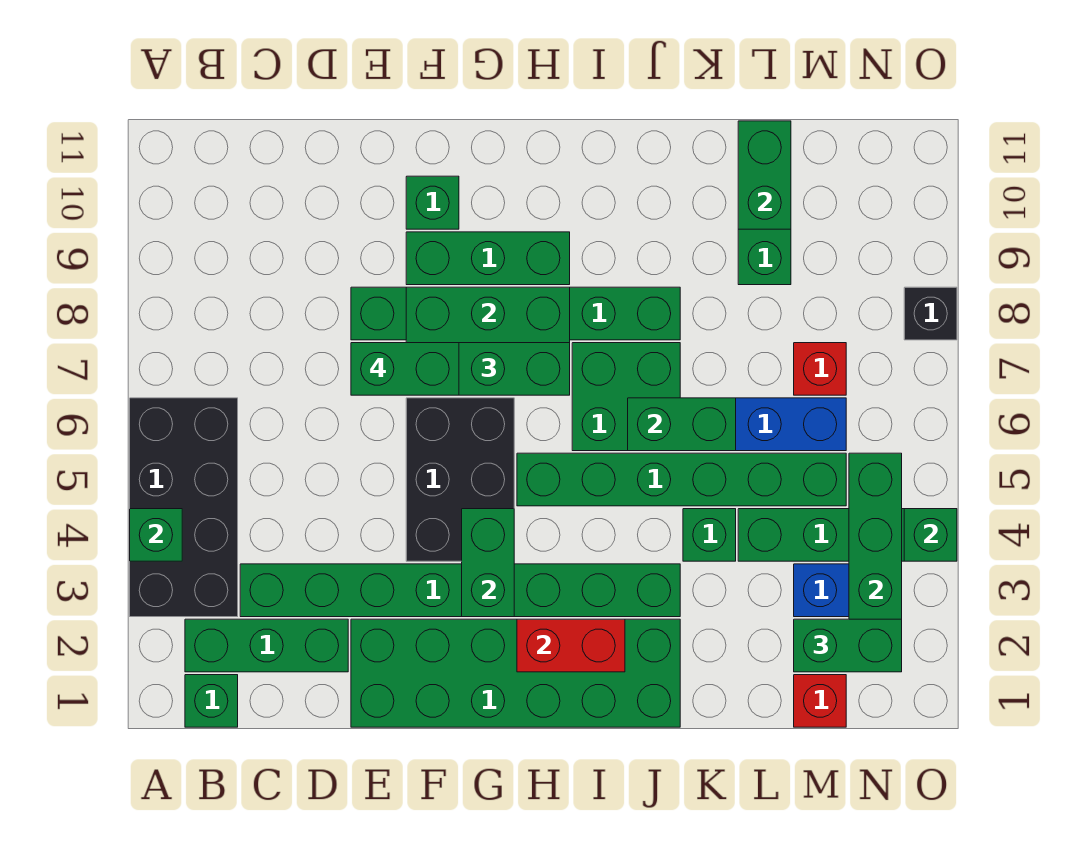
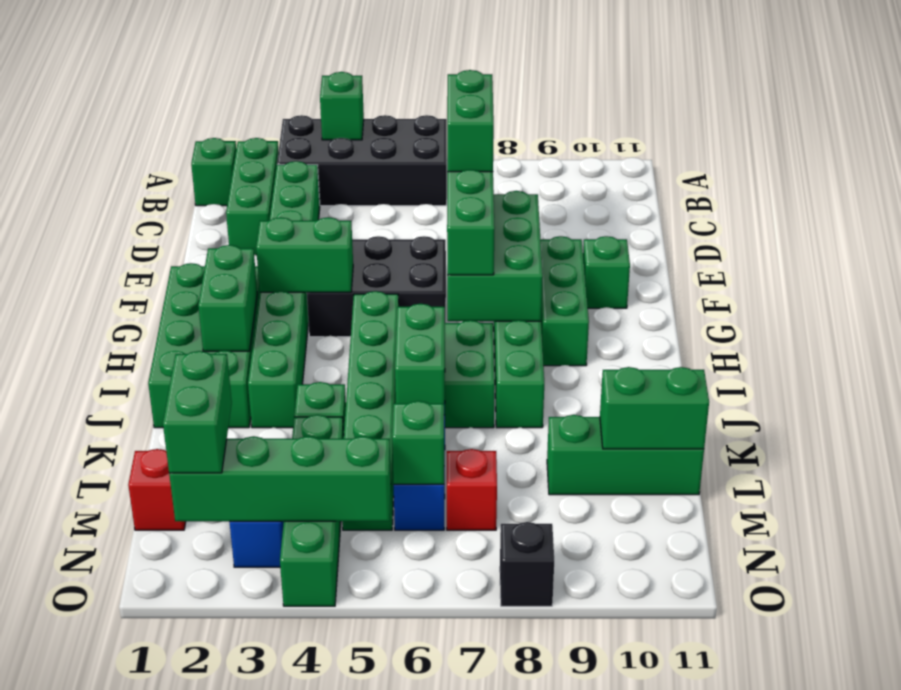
green brick E1:J2 level 1 -> green brick G1:J2 level 1
red brick H2:I2 level 2 -> green brick H2:I2 level 2
green brick O4 level 2 -> green brick M6 level 2

